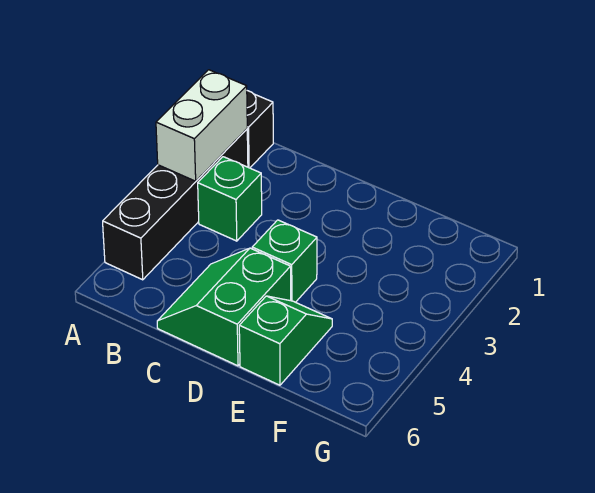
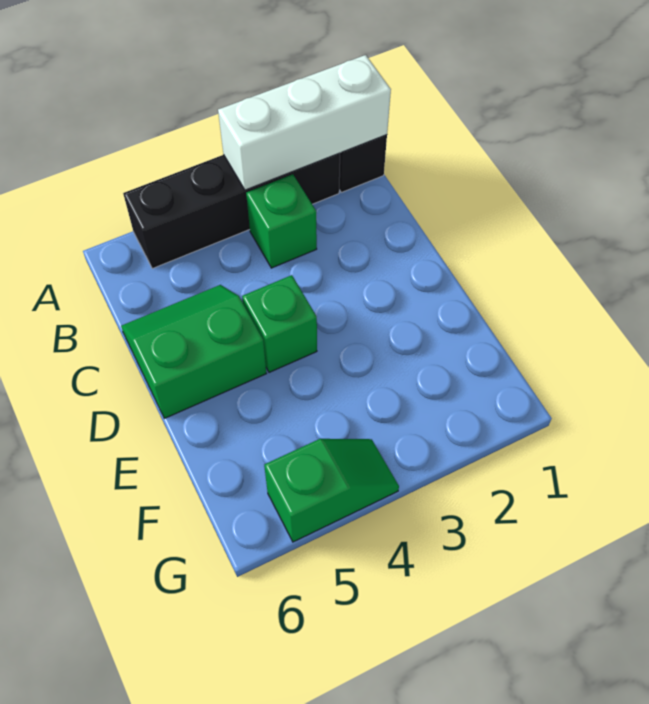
white brick A2:A3 level 2 -> white brick A1:A3 level 2
green slope E5:E6 level 1 top 6 -> green slope G4:G5 level 1 top 5

